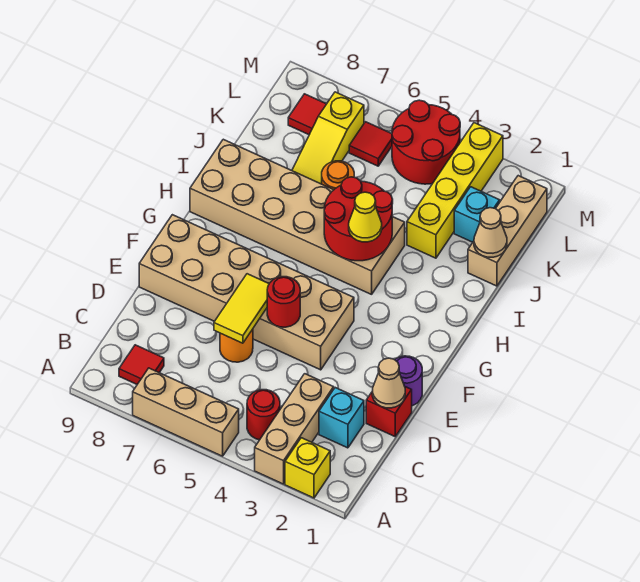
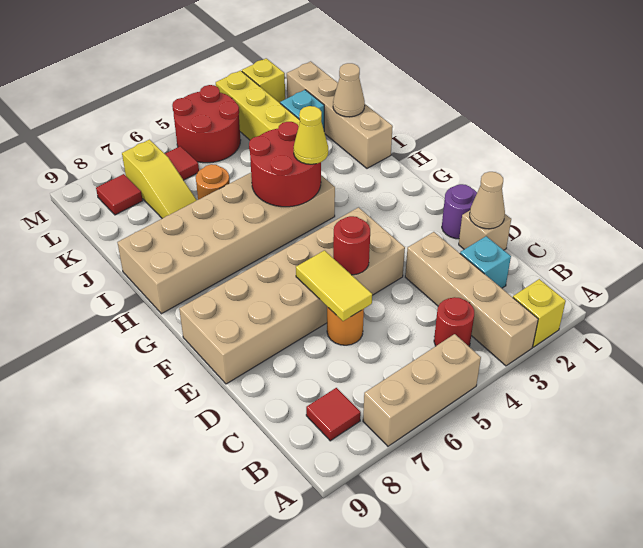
tan brick A3:C3 level 1 -> tan brick A3:D3 level 1
red brick D1 level 1 -> tan brick D1 level 1
tan brick J1:L1 level 1 -> tan brick I1:L1 level 1
none -> yellow brick M2 level 1

